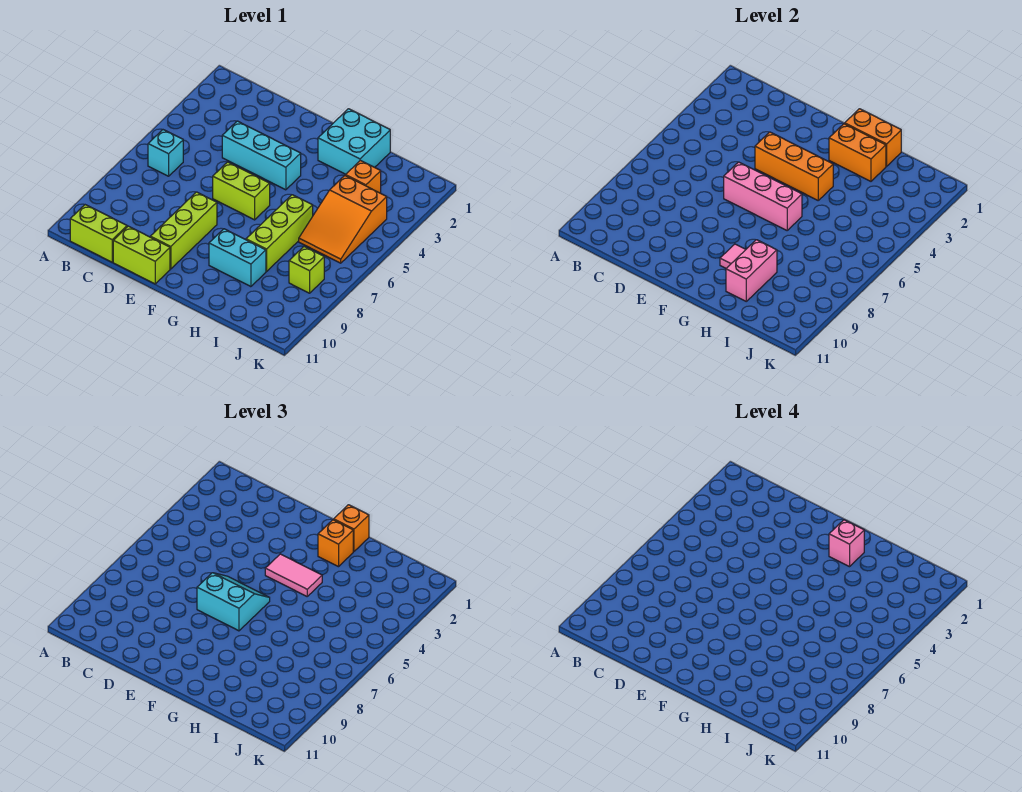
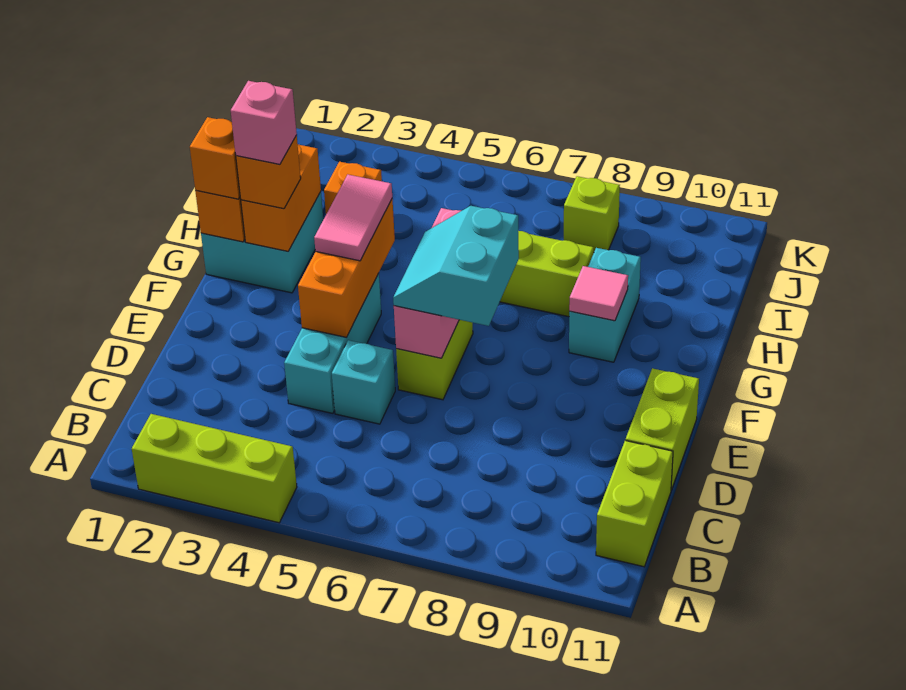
cyan brick B6 level 1 -> cyan brick D5 level 1
lime brick E8:E10 level 1 -> lime brick A2:A4 level 1
pink brick H9:H10 level 2 -> none
orange slope I4:J6 level 1 top 4 -> none

